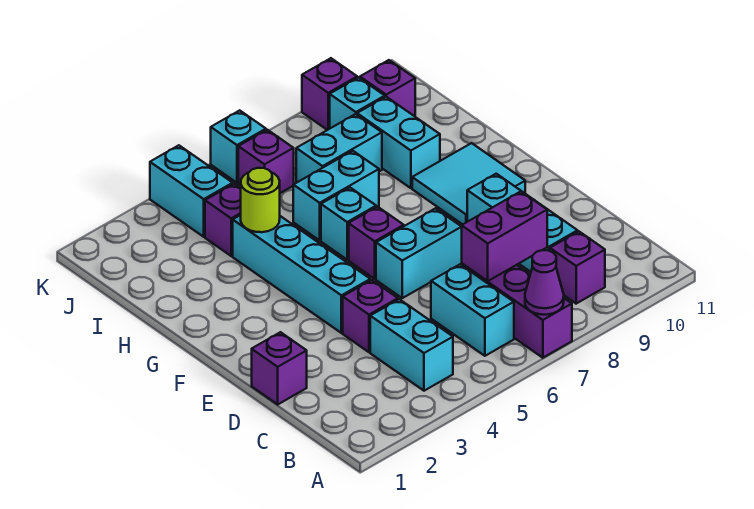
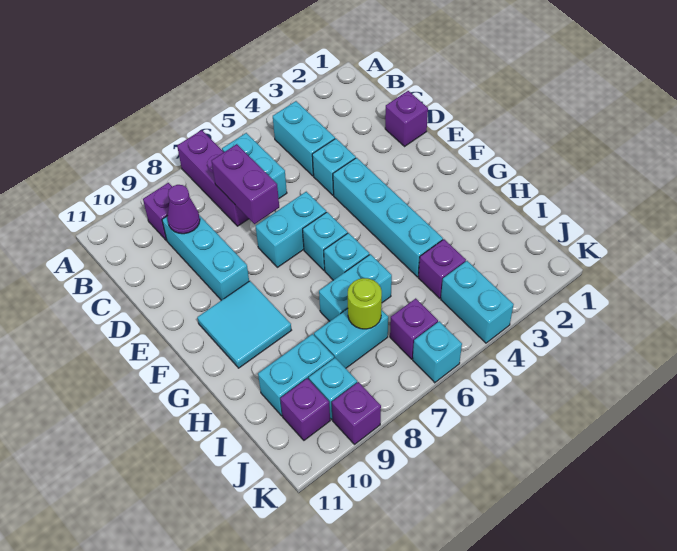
purple cone A7 level 2 -> purple cone C9 level 2
purple brick C7:C8 level 2 -> purple brick C7:D7 level 2
purple brick D4 level 1 -> cyan brick D4 level 1
purple brick F6 level 1 -> cyan brick F6 level 1
lime round brick H4 level 2 -> lime round brick I7 level 2
cyan brick H9:I9 level 1 -> cyan brick I9:I10 level 1

